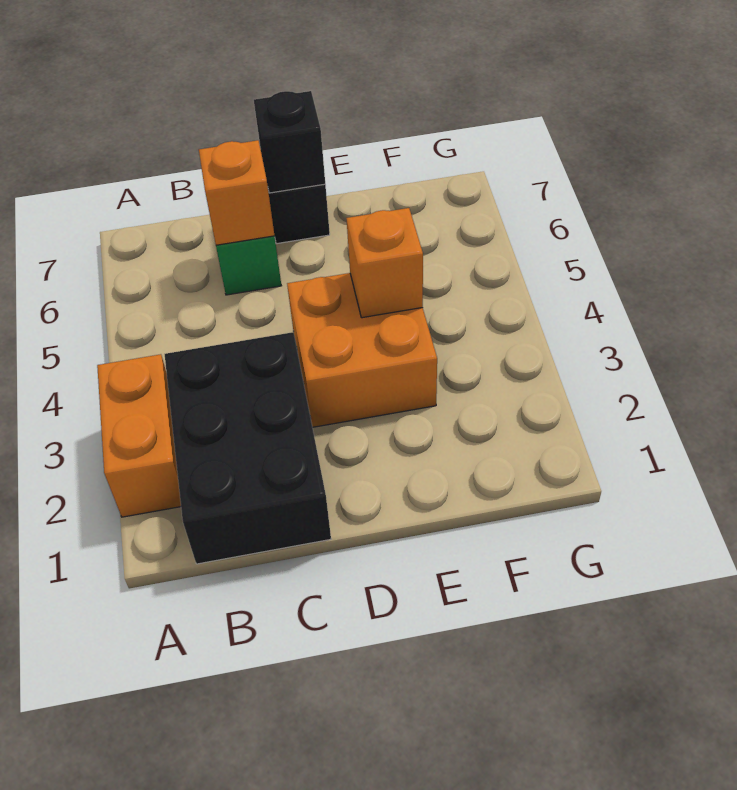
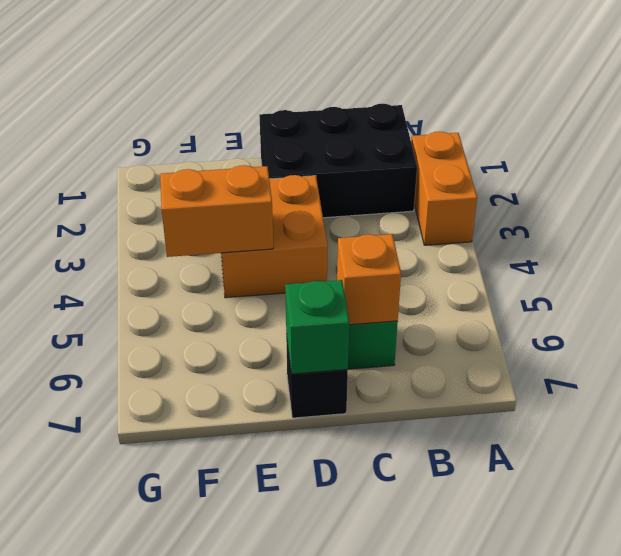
black brick B1:C3 level 1 -> black brick B1:D2 level 1
black brick D7 level 2 -> green brick D7 level 2
orange brick E4 level 2 -> orange brick E4:F4 level 2

